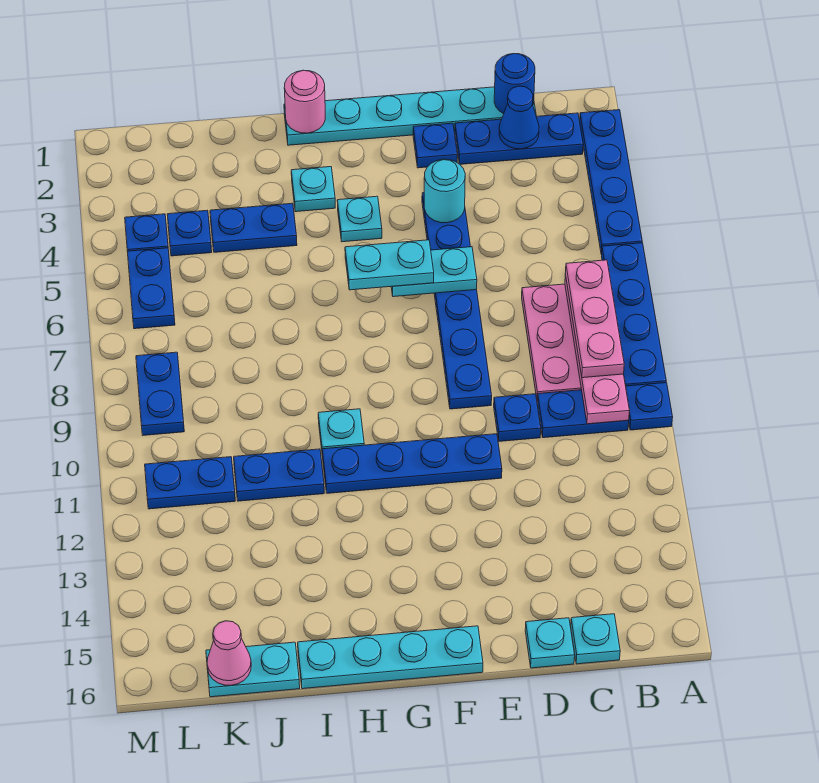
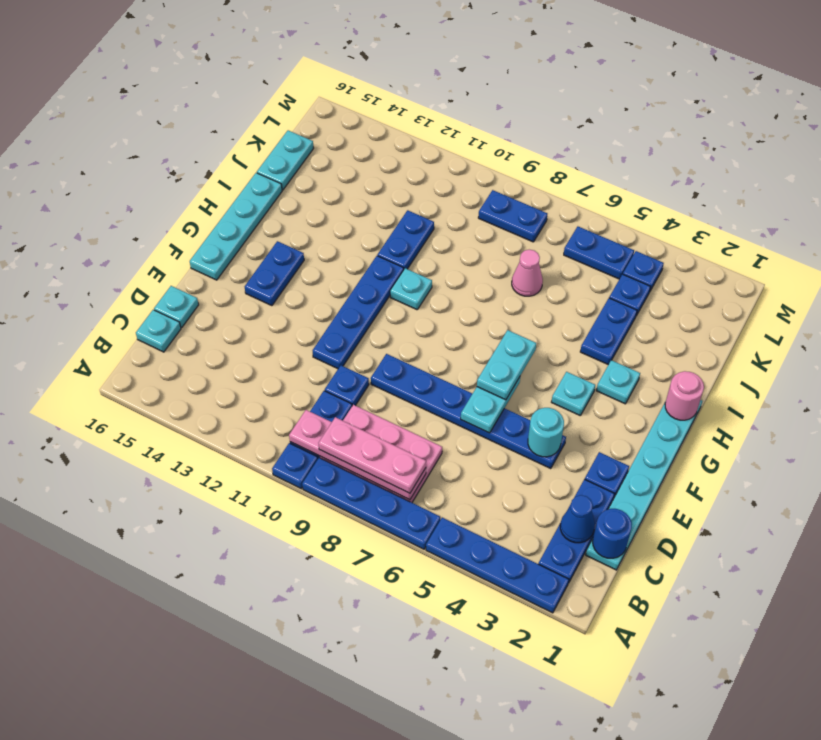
blue plate K11:L11 level 1 -> blue plate F14:G14 level 1
pink cone K16 level 2 -> pink cone J7 level 1

